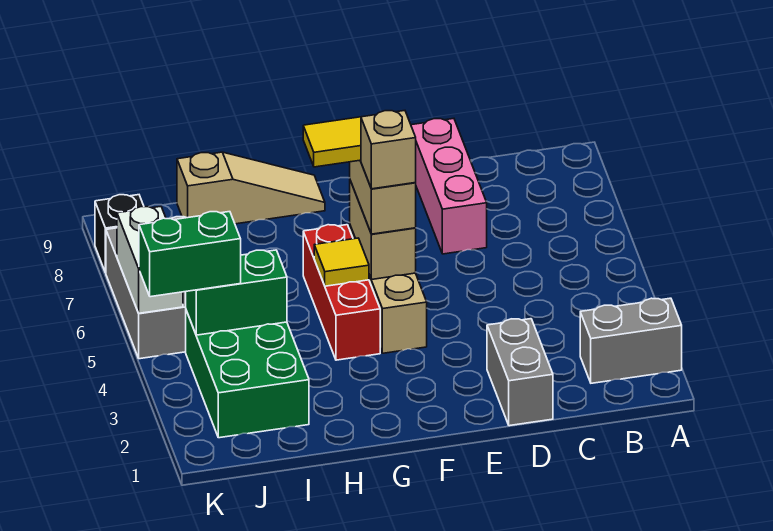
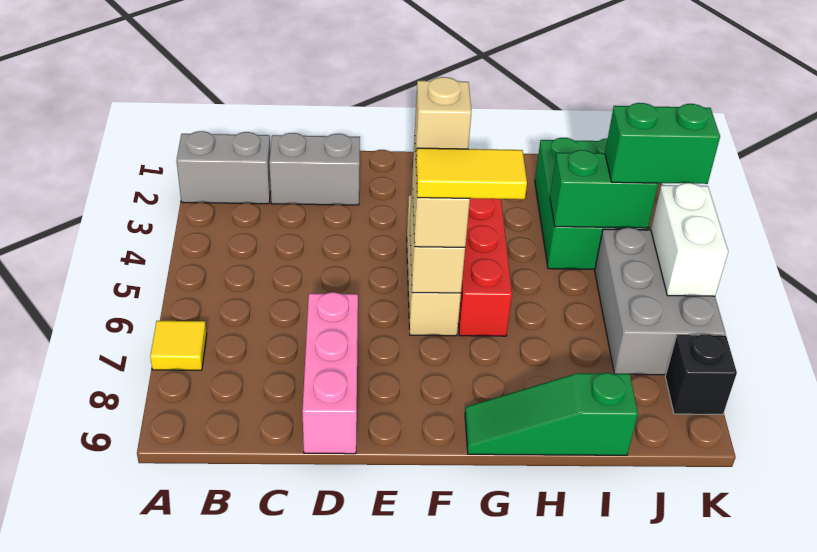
grey brick D1:D2 level 1 -> grey brick C2:D2 level 1
yellow tile G5 level 2 -> yellow tile A7 level 1
tan slope G9:I9 level 1 top I -> green slope G9:I9 level 1 top I

